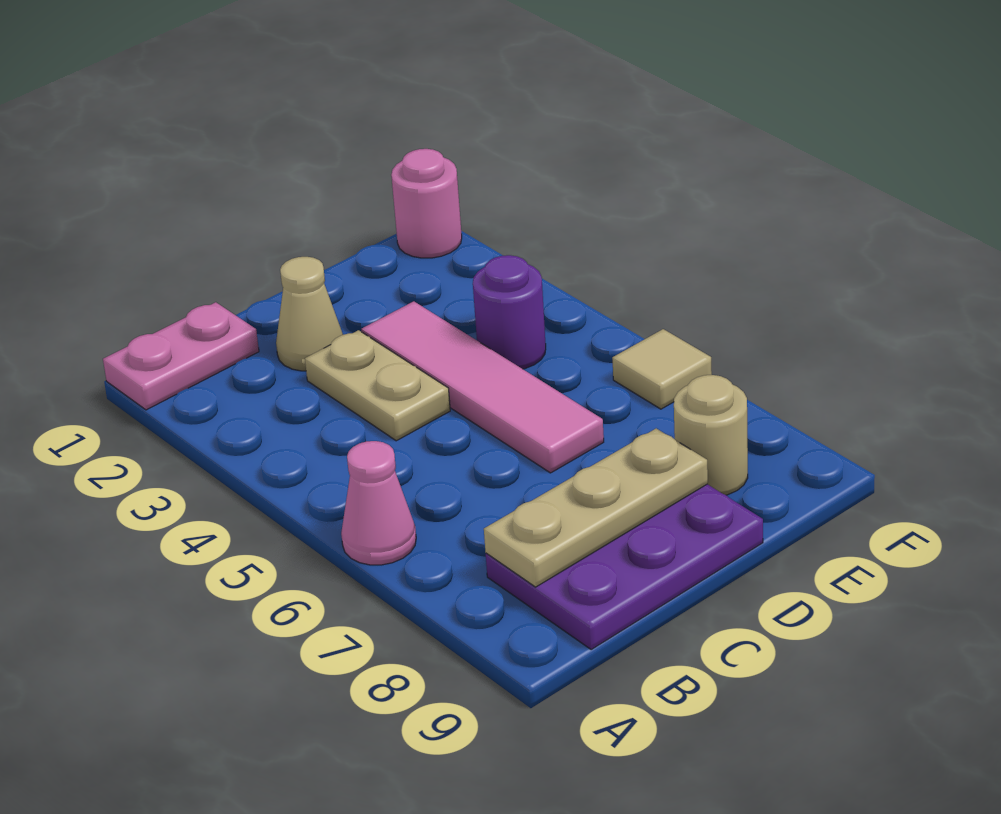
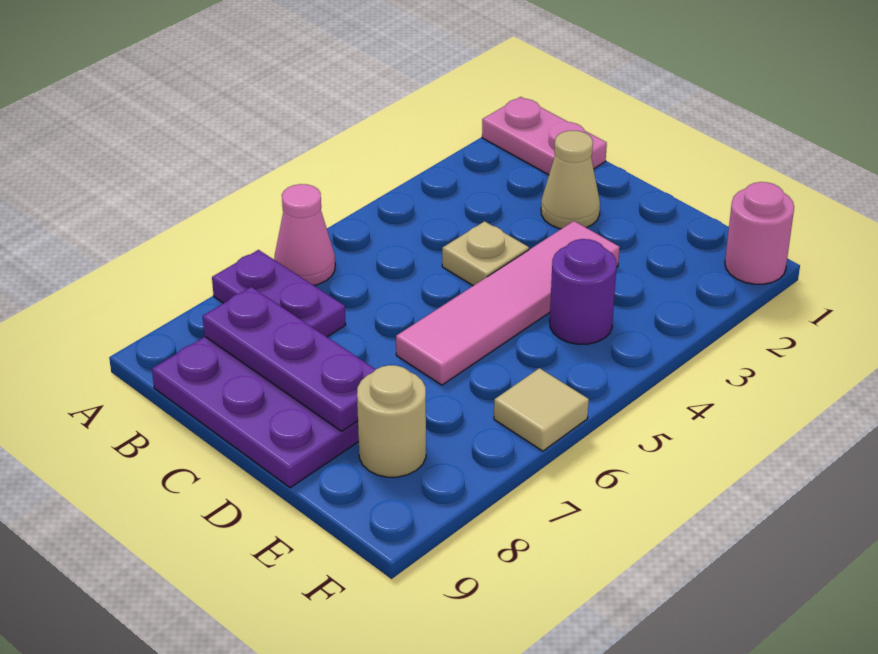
none -> purple plate A7:B7 level 1
tan plate B8:D8 level 2 -> purple plate B8:D8 level 2
tan plate C3:C4 level 1 -> tan plate C4 level 1

